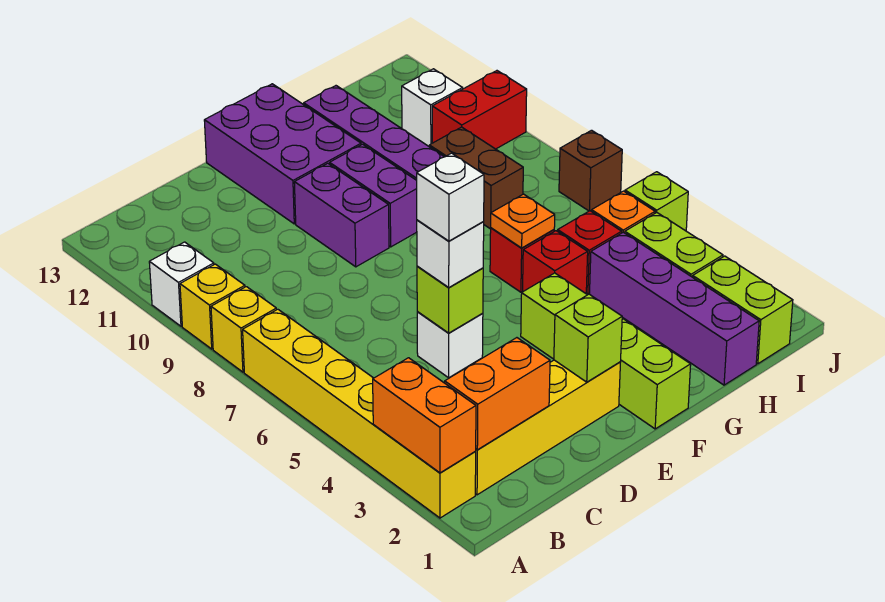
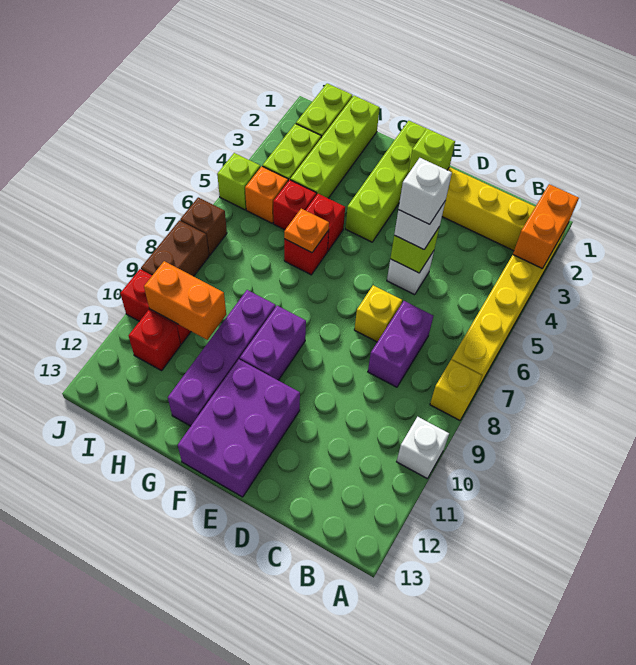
yellow brick A9 level 1 -> yellow brick D7 level 1
orange brick B2:C2 level 2 -> orange brick H10:I10 level 2
purple brick E9:E10 level 1 -> purple brick C7:C8 level 1
purple brick H1:H4 level 1 -> lime brick H1:H4 level 1
brown brick H8:H9 level 1 -> brown brick J8:J9 level 1
white brick I11 level 1 -> red brick I11 level 1

